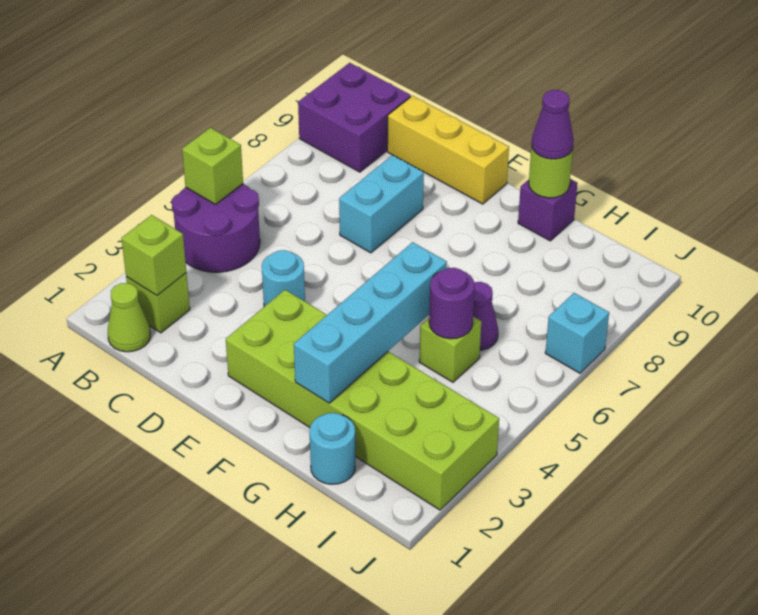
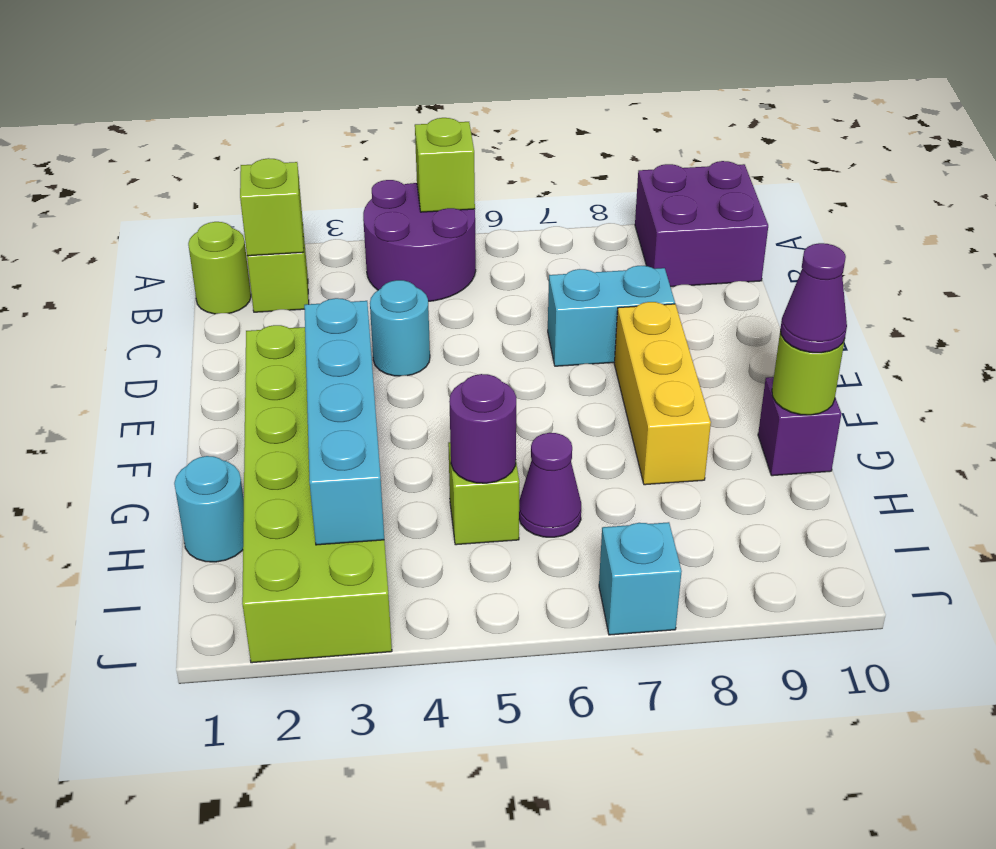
lime cone B1 level 1 -> lime round brick B1 level 1
yellow brick C10:E10 level 1 -> yellow brick E8:G8 level 1
cyan brick G2:G5 level 2 -> cyan brick F3:I3 level 2

